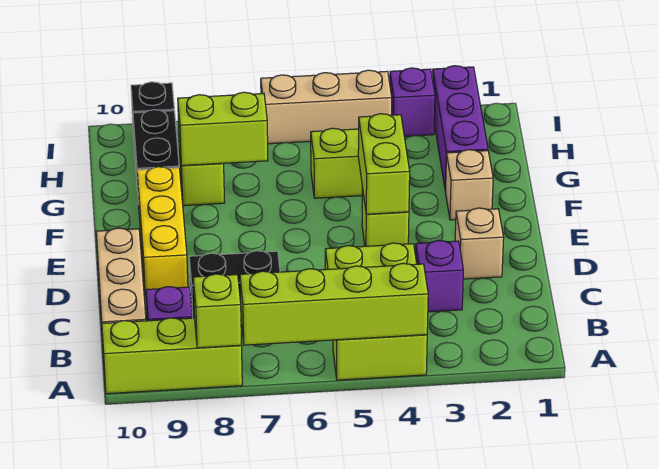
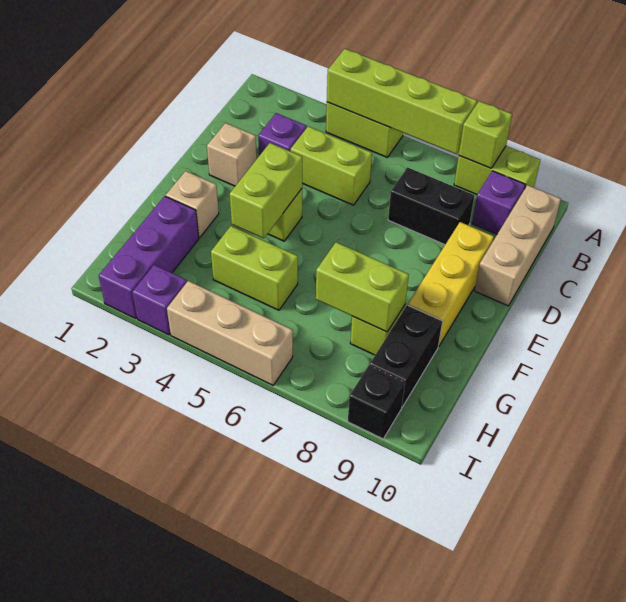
lime brick A8:A10 level 1 -> lime brick A8:A9 level 1

